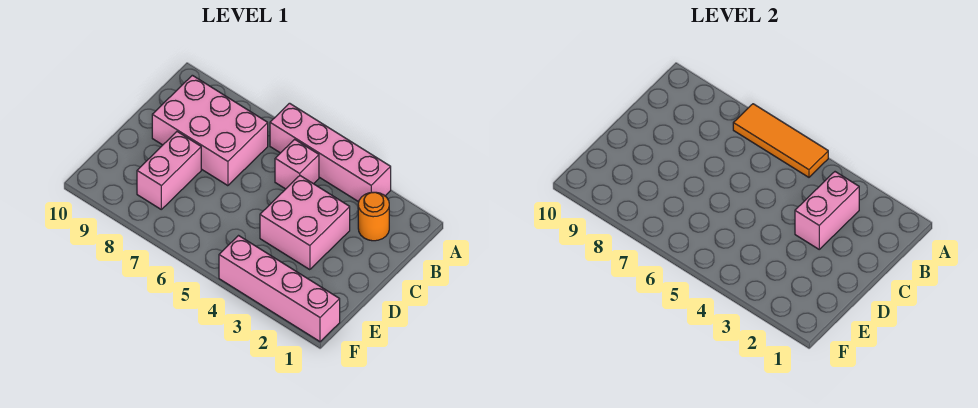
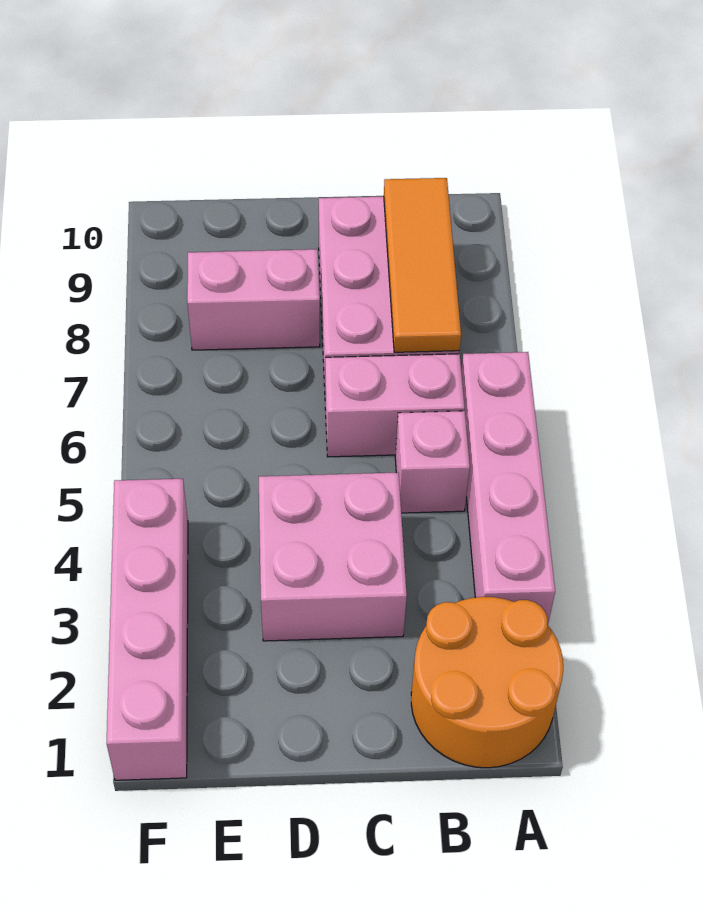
orange tile A5:A7 level 2 -> orange tile B7:B9 level 2
orange round brick B2 level 1 -> orange round brick A1:B2 level 1
pink brick B3:C3 level 2 -> pink brick B6:C6 level 1

